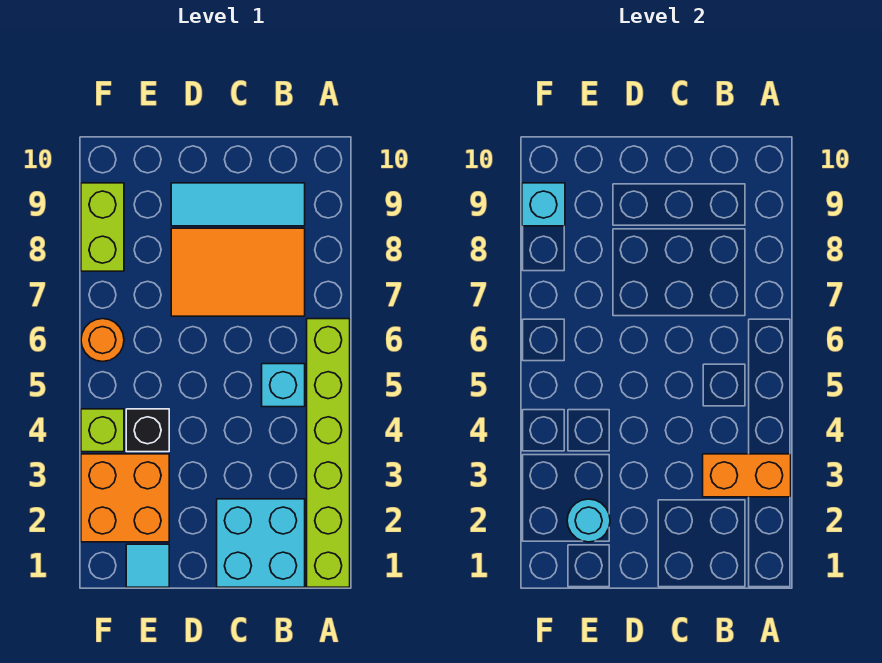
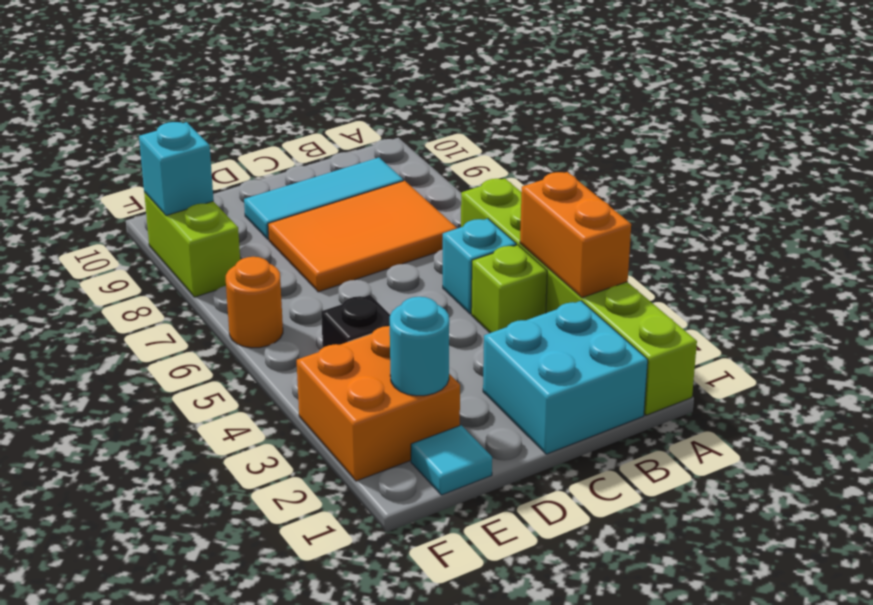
orange brick A3:B3 level 2 -> orange brick A3:A4 level 2
lime brick F4 level 1 -> lime brick B4 level 1

